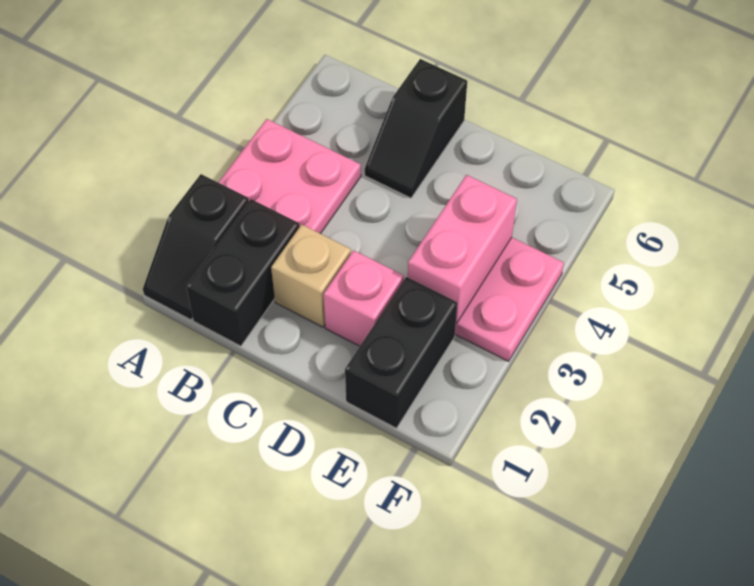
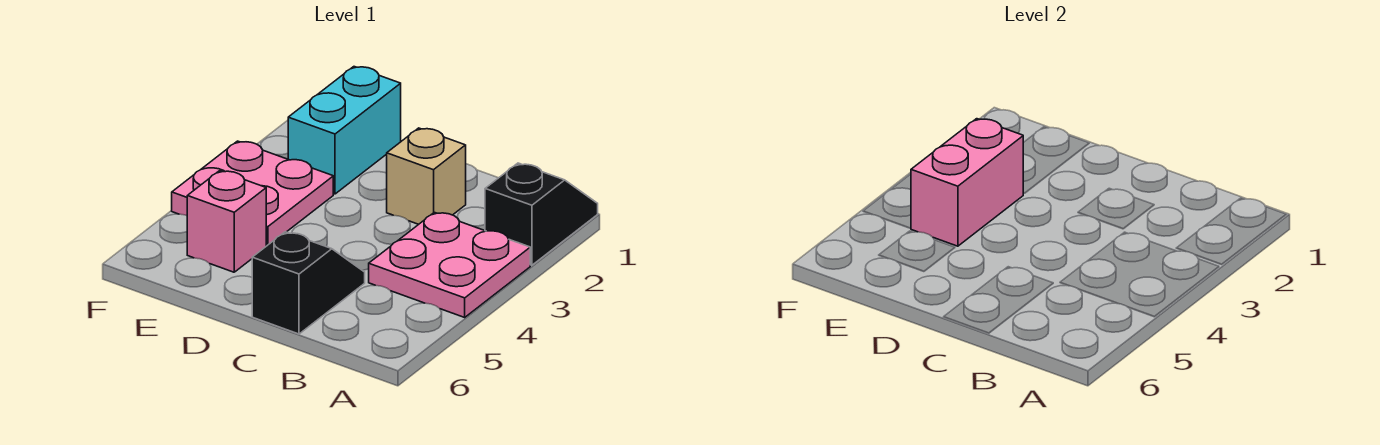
black brick B1:B2 level 1 -> none
pink brick D2 level 1 -> pink brick E5 level 1
black brick E1:E2 level 1 -> cyan brick E1:E2 level 1

